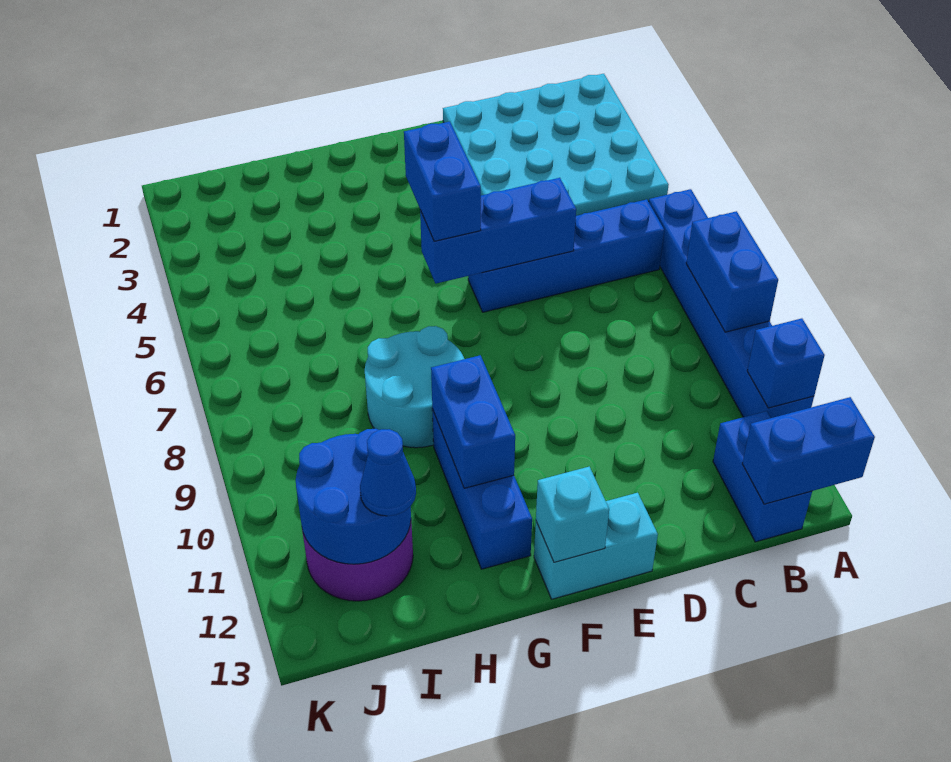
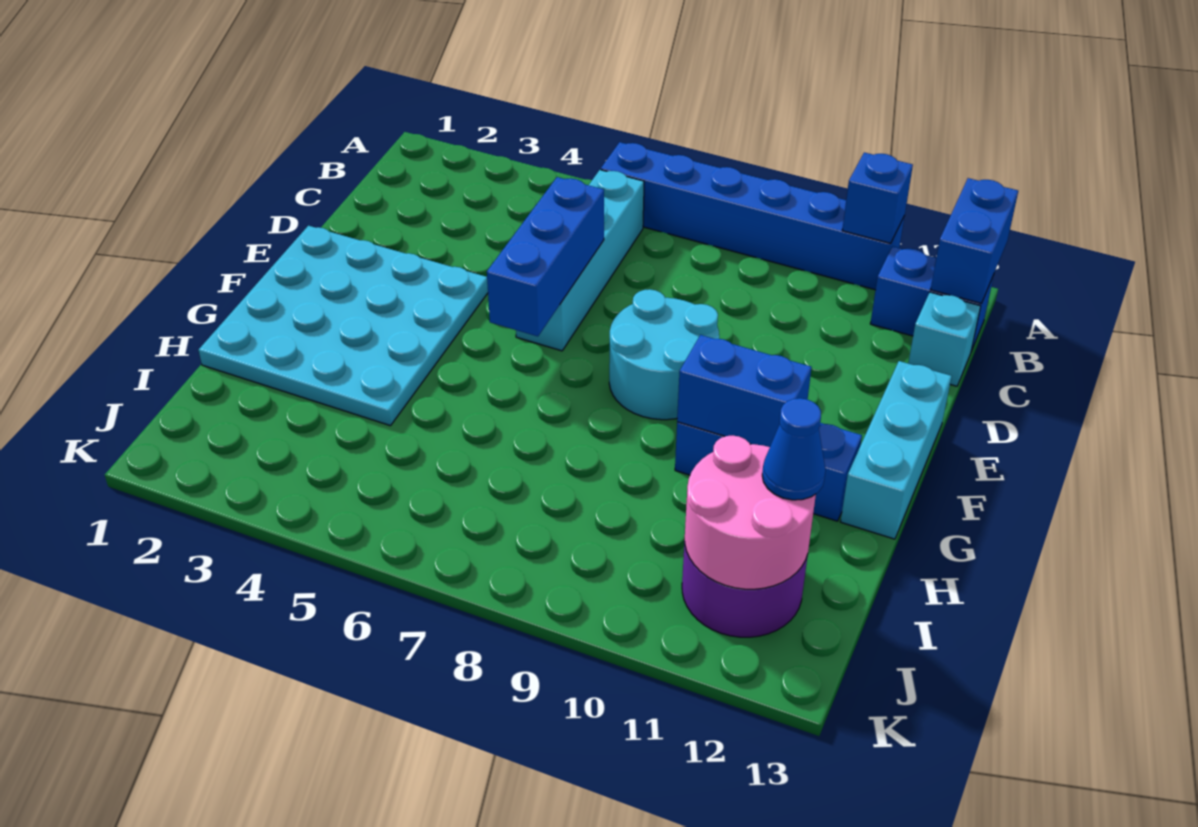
cyan plate A1:D4 level 1 -> cyan plate E1:H4 level 1
blue brick A8:A9 level 2 -> none
blue brick B6:E6 level 1 -> cyan brick B6:E6 level 1
cyan brick E13:F13 level 1 -> cyan brick E13:G13 level 1
blue brick F5:F6 level 3 -> none
cyan brick F13 level 2 -> cyan brick C13 level 1
cyan round brick G8:H9 level 1 -> cyan round brick E8:F9 level 1
blue round brick I11:J12 level 2 -> pink round brick I11:J12 level 2

